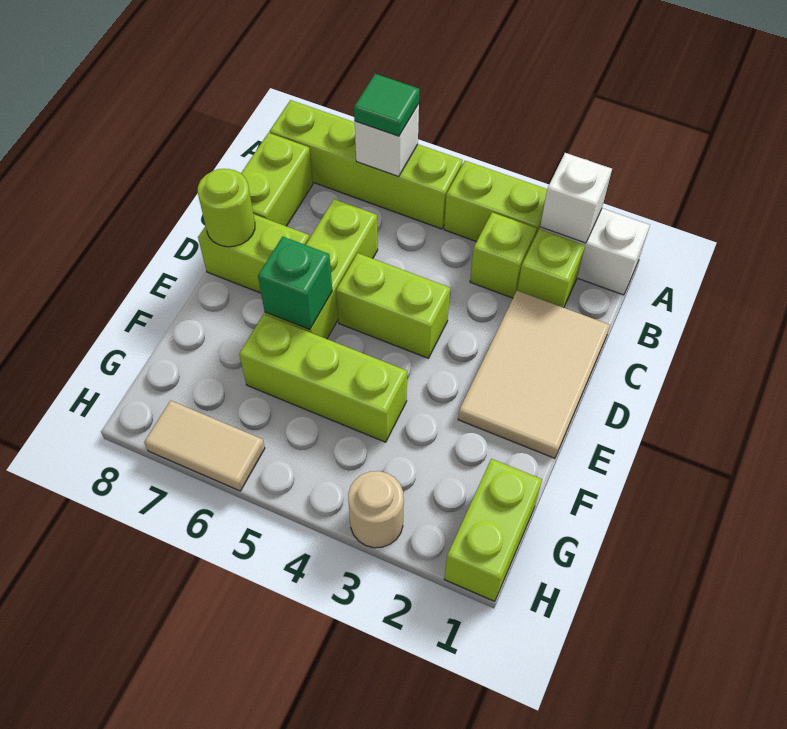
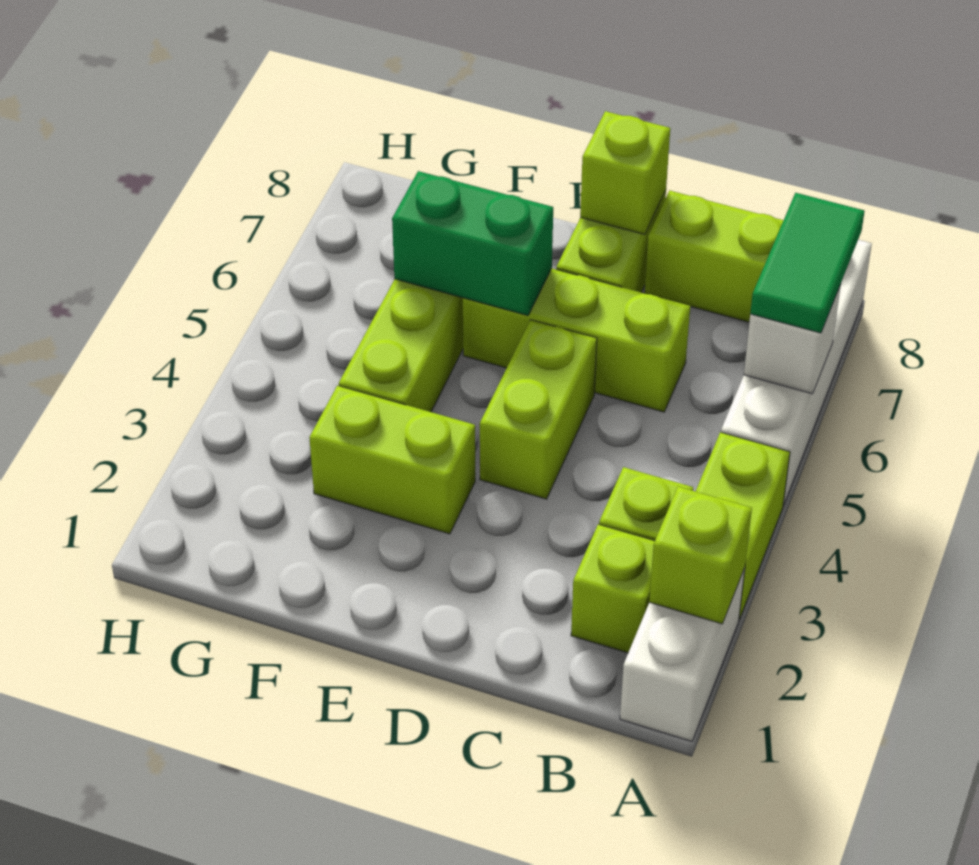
white brick A2 level 2 -> lime brick A2 level 2
lime brick A5:A8 level 1 -> white brick A5:A8 level 1
green tile A6 level 3 -> green tile A6:A7 level 3
tan tile C1:E2 level 1 -> none
lime round brick D8 level 2 -> lime brick D8 level 2
green brick E6 level 2 -> green brick E6:F6 level 2
lime brick G1:H1 level 1 -> lime brick E3:F3 level 1
tan round brick H3 level 1 -> none
tan tile H6:H7 level 1 -> none

